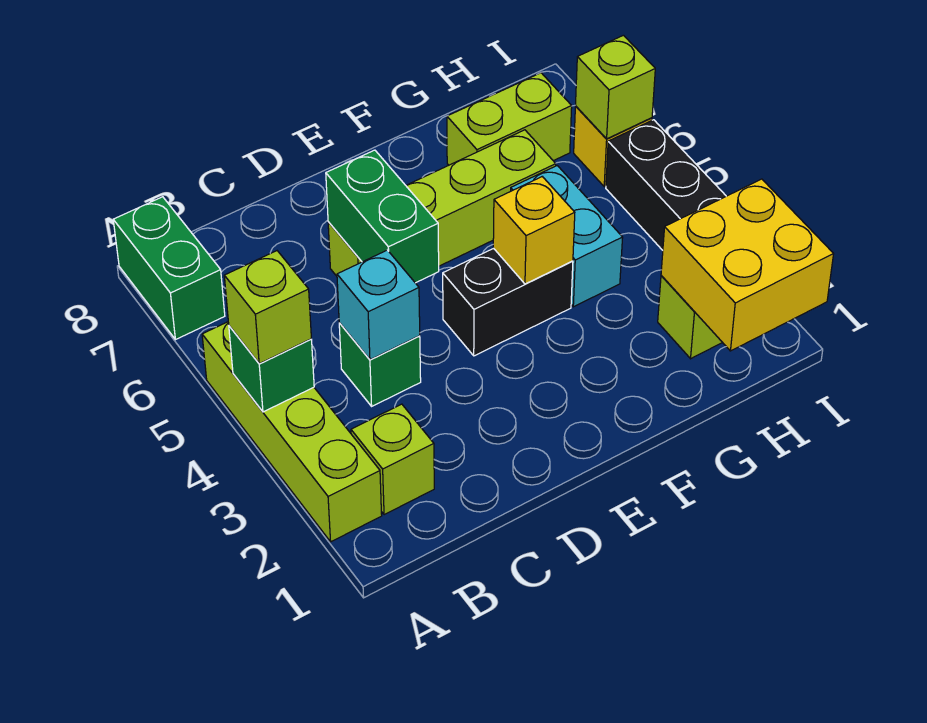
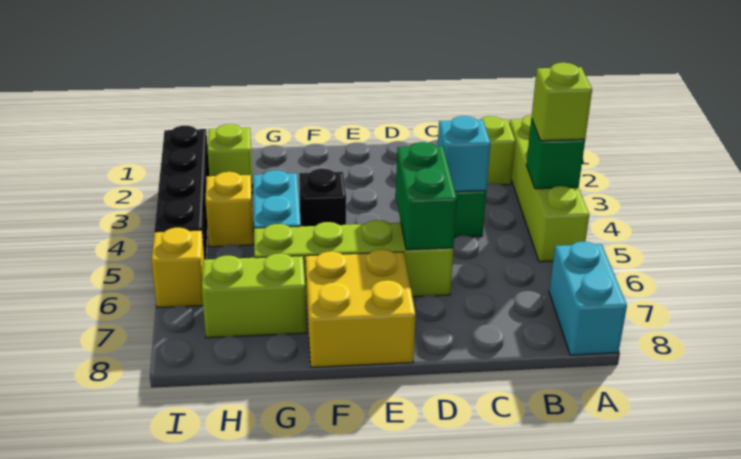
green brick A7:A8 level 1 -> cyan brick A7:A8 level 1
black brick E4:F4 level 1 -> black brick F4 level 1
yellow brick F4 level 2 -> yellow brick H4 level 1
yellow brick H1:I2 level 2 -> yellow brick E7:F8 level 1
lime brick I6 level 2 -> none

